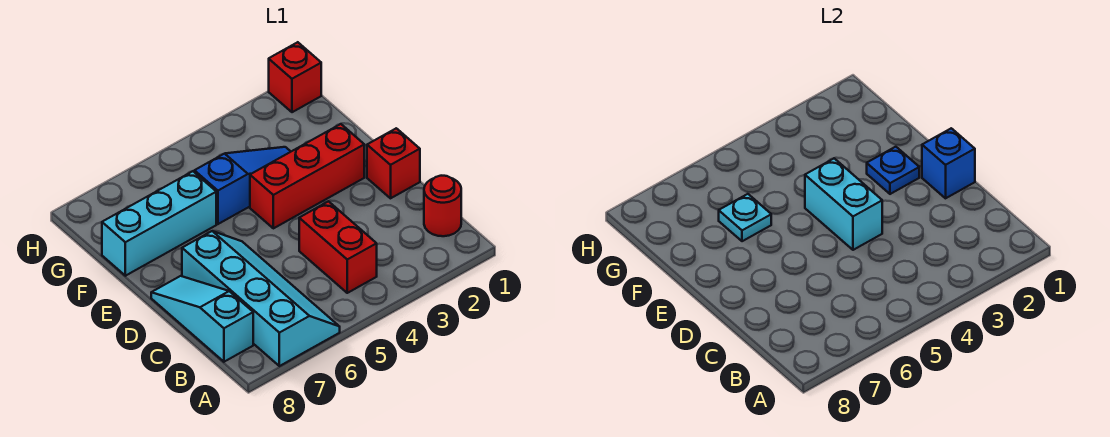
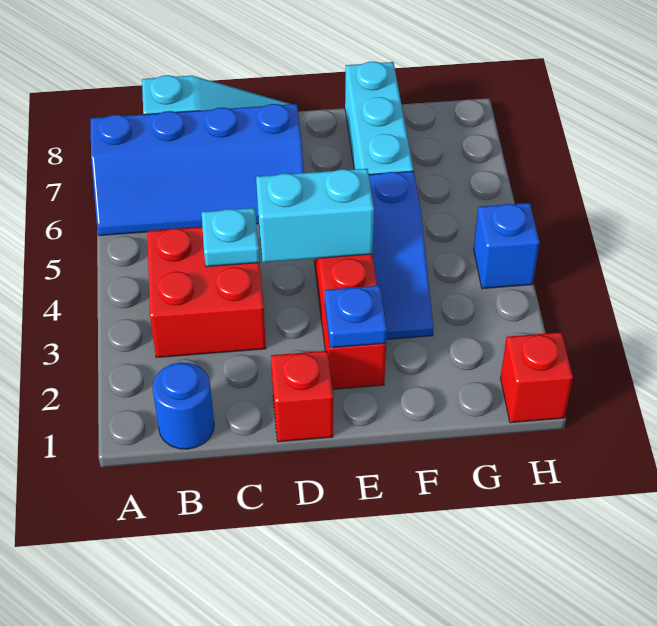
cyan slope A6:D7 level 1 top 7 -> blue slope A6:D7 level 1 top 7
red round brick B1 level 1 -> blue round brick B1 level 1
red brick B4:C4 level 1 -> red brick B3:C4 level 1
blue brick D1 level 2 -> blue brick H4 level 1
cyan plate F6 level 2 -> cyan plate C4 level 2

